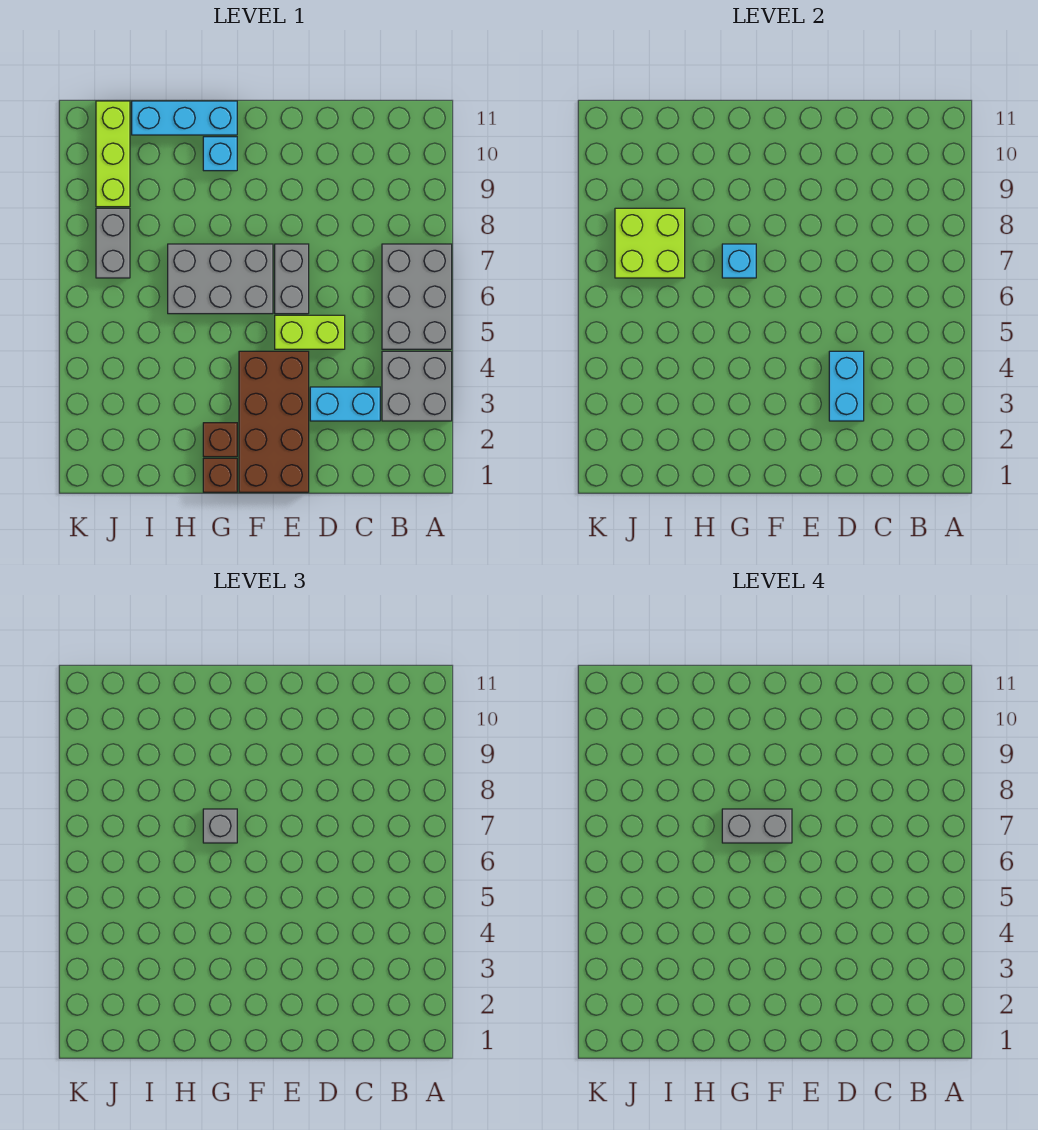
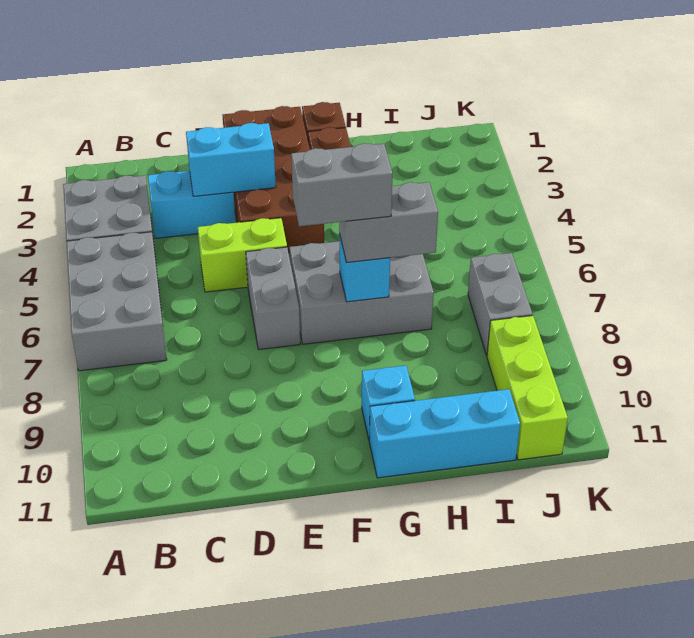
cyan brick D3:D4 level 2 -> cyan brick D3:E3 level 2
grey brick G7 level 3 -> grey brick G7:H7 level 3
lime brick I7:J8 level 2 -> none

